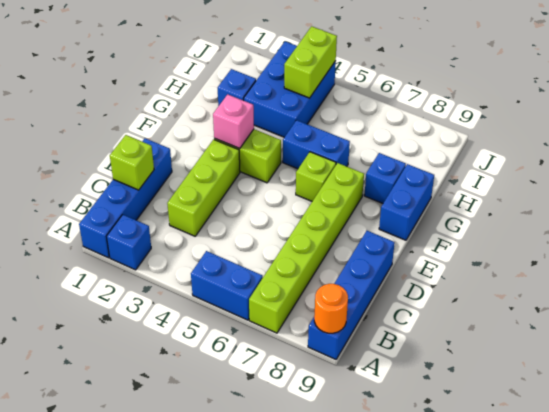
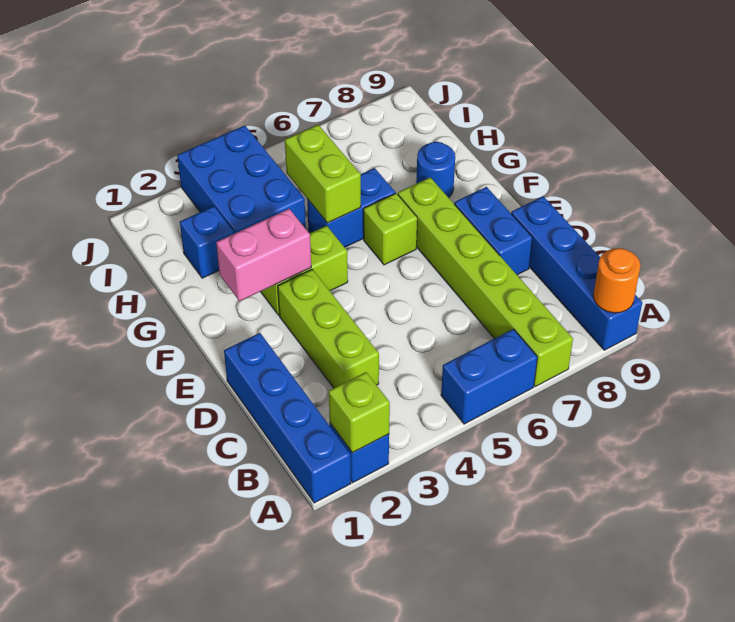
lime brick C1 level 2 -> lime brick A2 level 2
pink brick F3 level 2 -> pink brick F2:F3 level 2
blue brick F9:G9 level 1 -> blue brick D8:E8 level 1
blue brick G8 level 1 -> blue round brick G8 level 1
lime brick I4:J4 level 2 -> lime brick G5:H5 level 2

